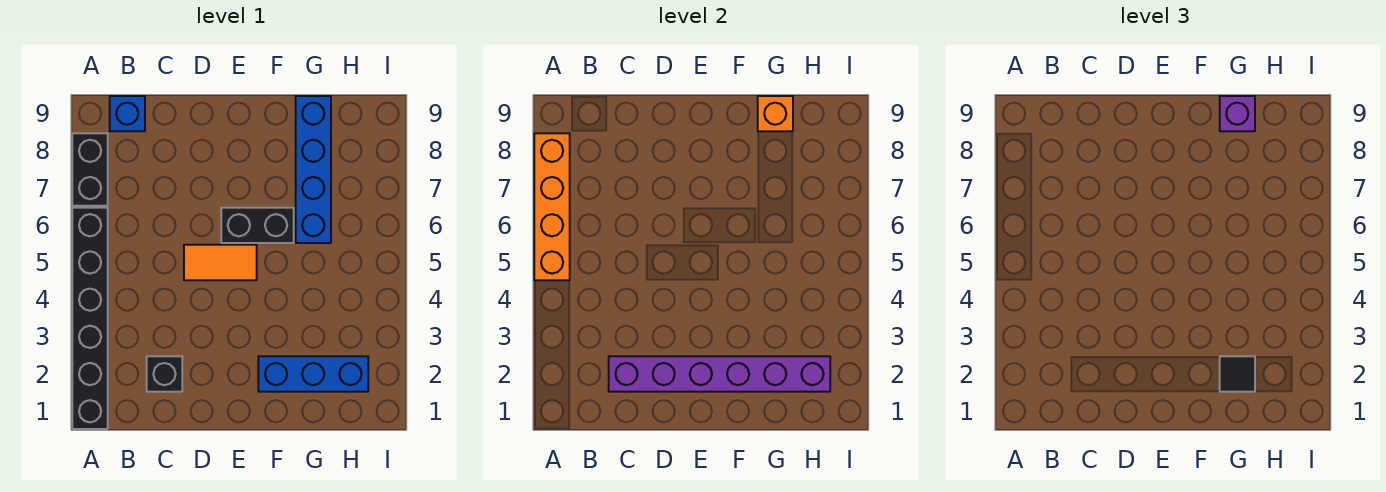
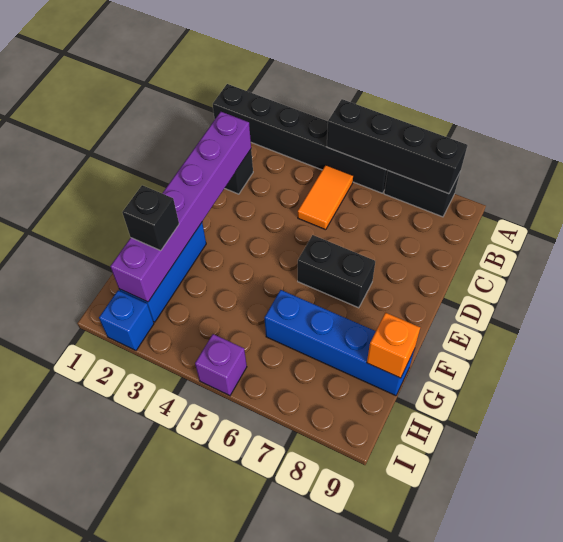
orange brick A5:A8 level 2 -> black brick A5:A8 level 2
blue brick B9 level 1 -> blue brick I2 level 1
orange tile D5:E5 level 1 -> orange tile B5:C5 level 1
black brick E6:F6 level 1 -> black brick E6:E7 level 1
black tile G2 level 3 -> black brick G2 level 3
purple brick G9 level 3 -> purple brick I5 level 1

